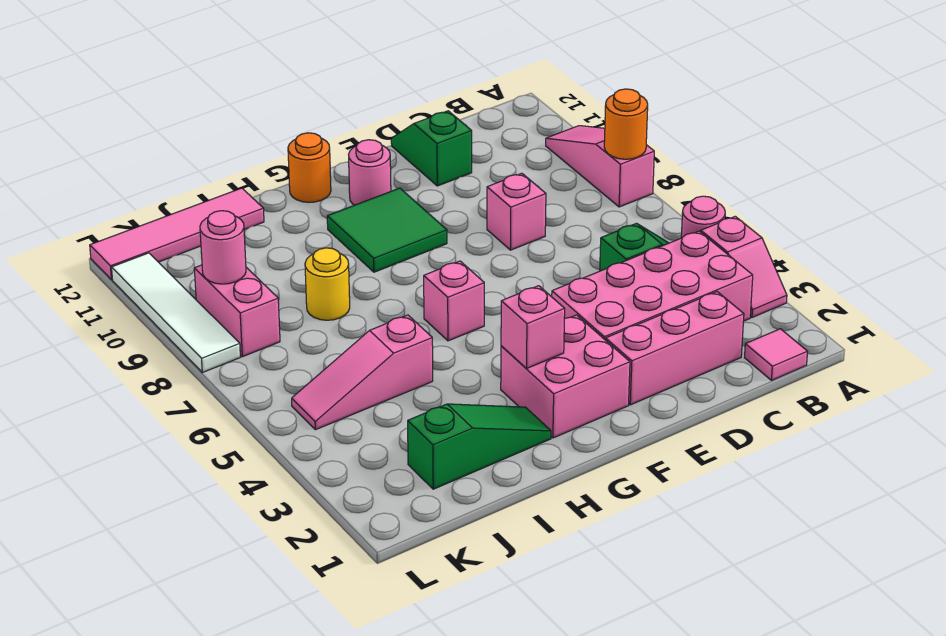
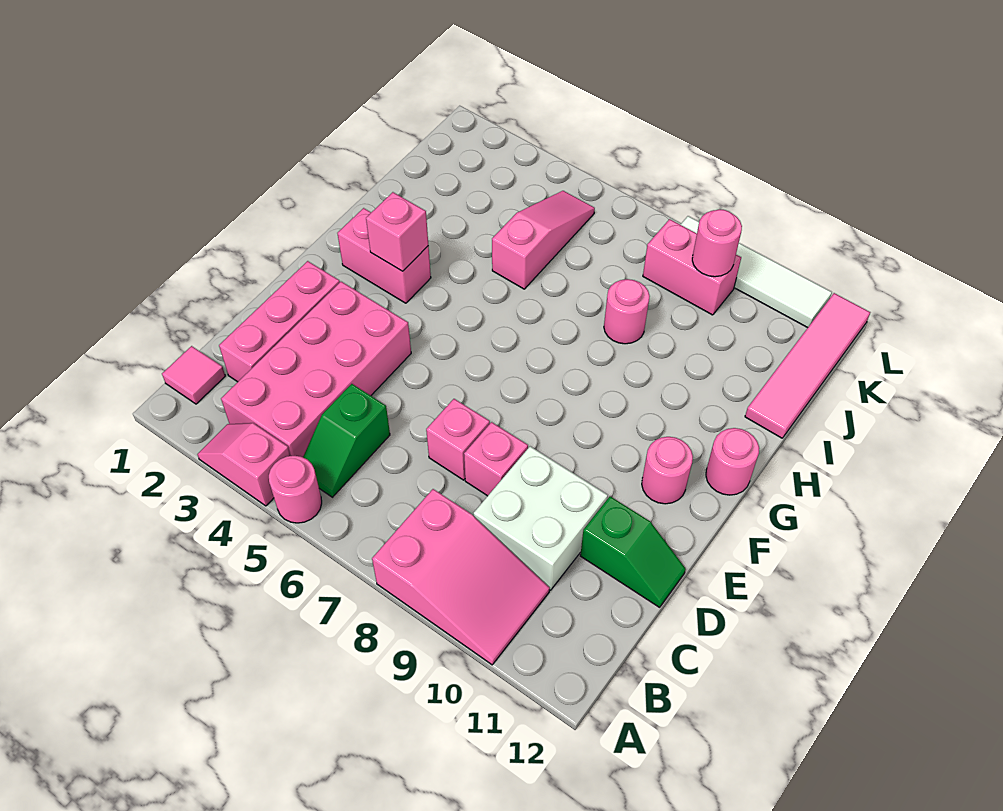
pink slope A8:A10 level 1 top 8 -> pink slope A8:B10 level 1 top 8
orange round brick A8 level 2 -> none
none -> white brick C9:D10 level 1
pink brick F2:G3 level 1 -> pink brick G2:G3 level 1
green tile F9:G10 level 1 -> none
pink brick G6 level 1 -> pink brick D7 level 1
orange round brick G12 level 1 -> pink round brick G12 level 1
green slope H2:J2 level 1 top J -> none
yellow round brick I8 level 1 -> pink round brick I8 level 1

